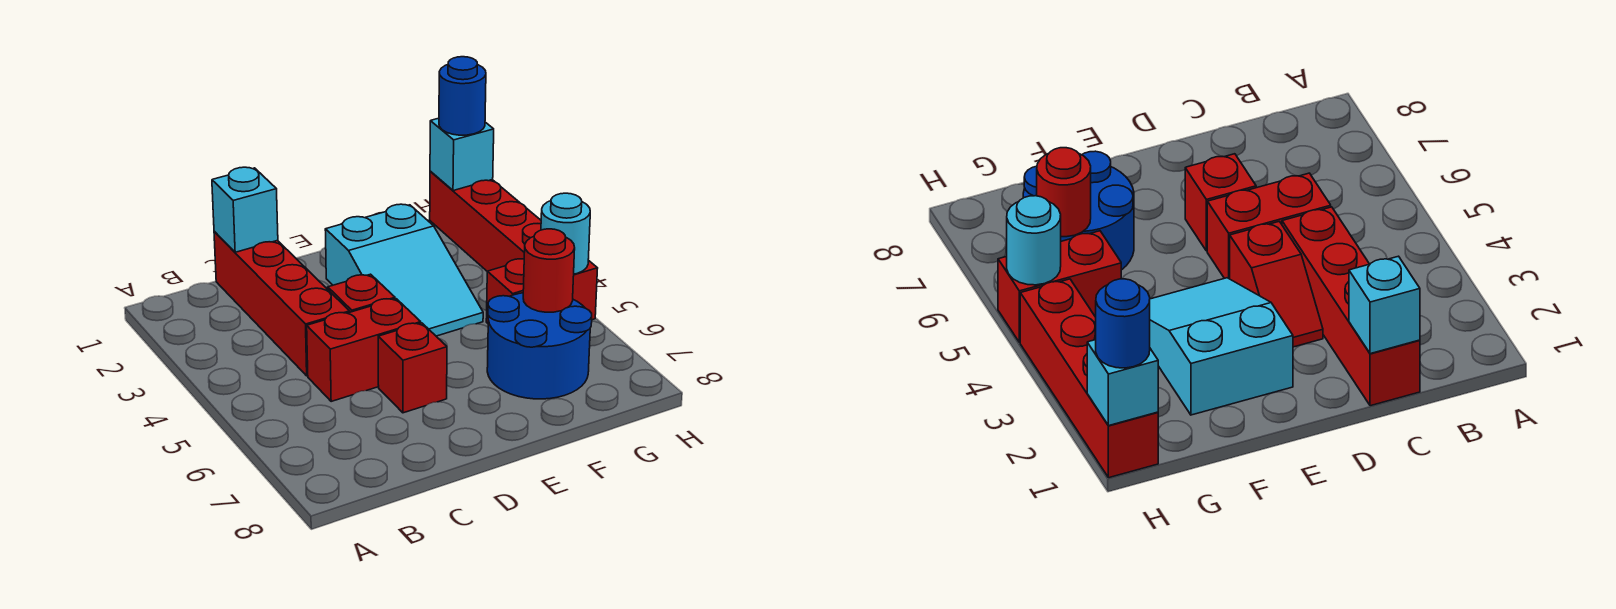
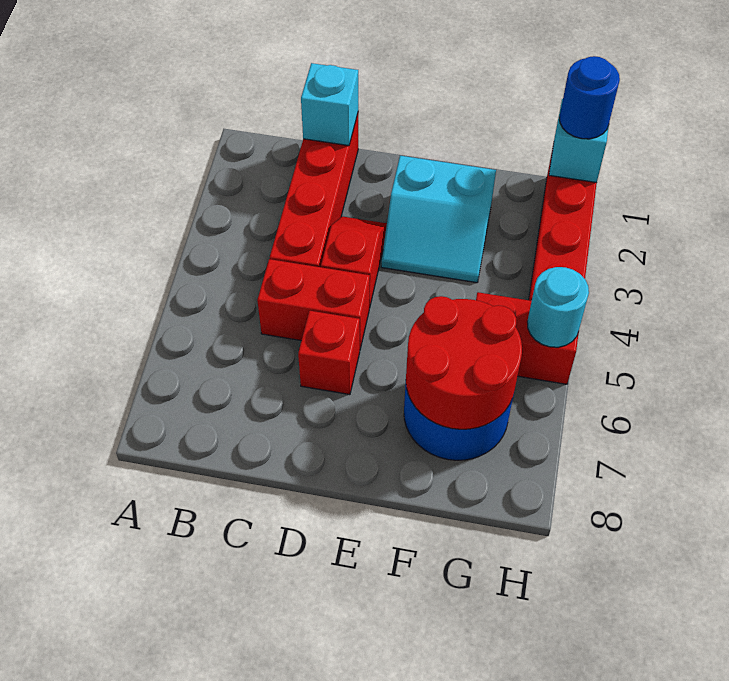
cyan slope E2:F4 level 1 top 2 -> cyan slope E2:F3 level 1 top 2
red round brick G6 level 2 -> red round brick F6:G7 level 2

